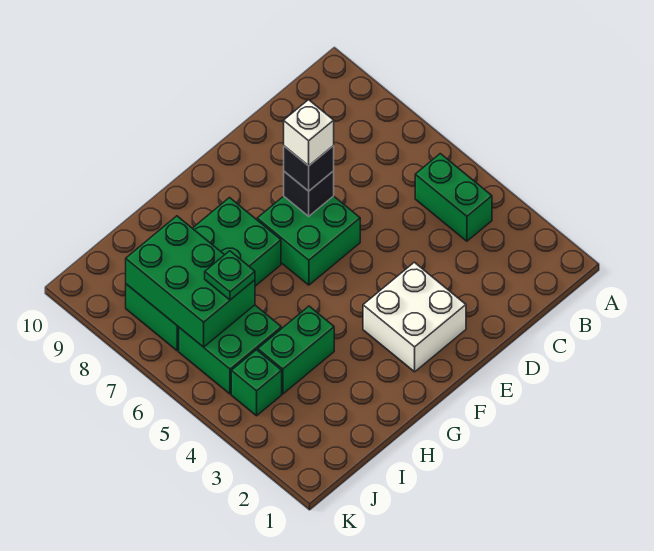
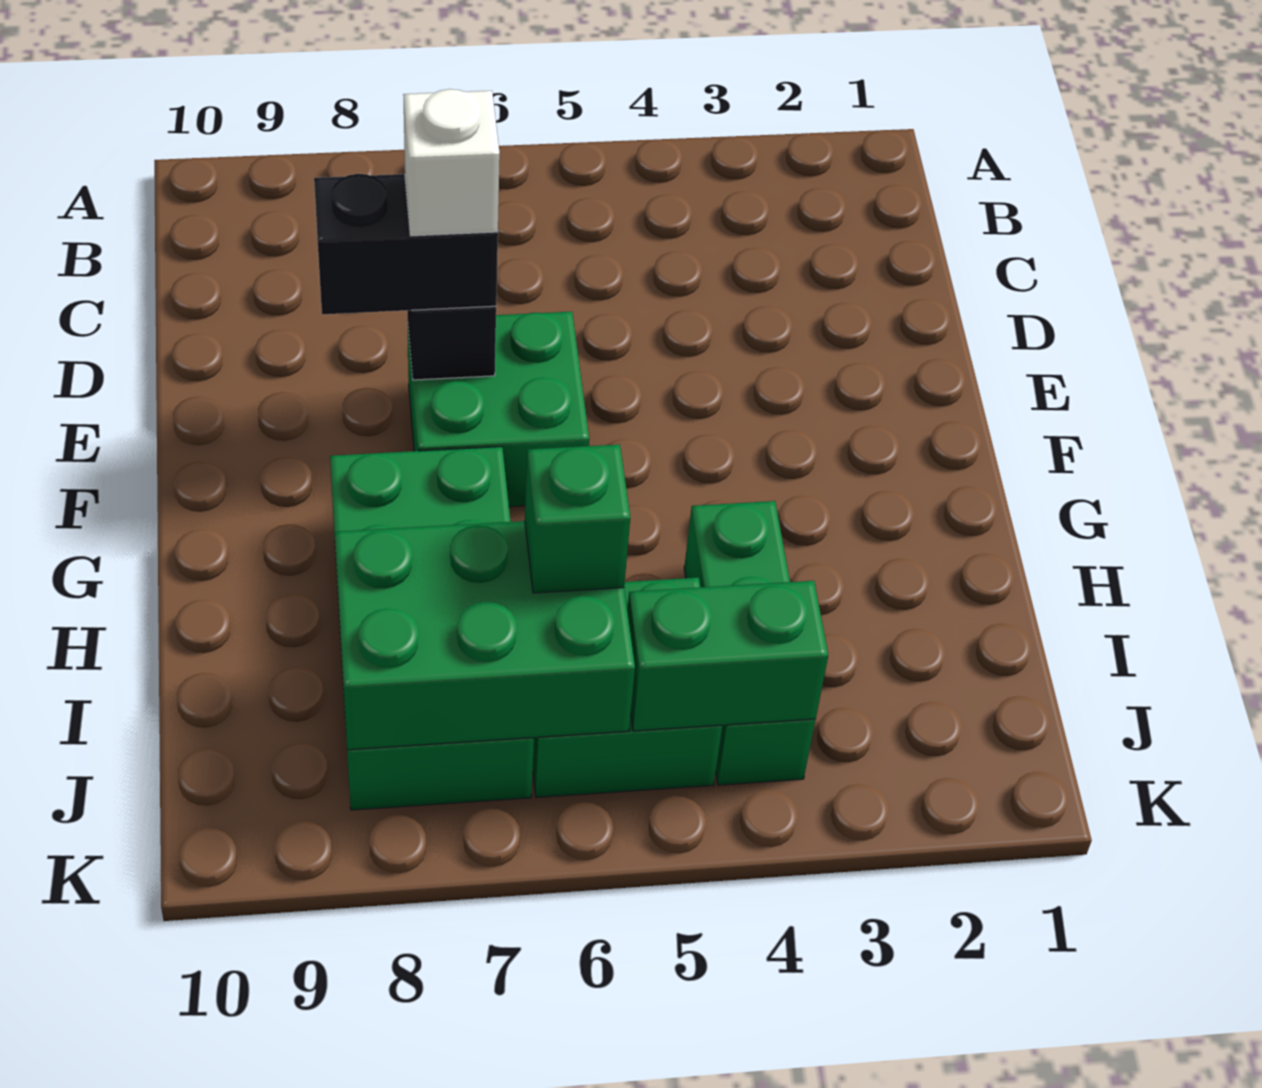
green brick B4:B5 level 1 -> green brick J4:J5 level 2
white brick E2:F3 level 1 -> none
black brick E7 level 3 -> black brick E7:E8 level 3
green plate I6 level 3 -> green brick I6 level 3

